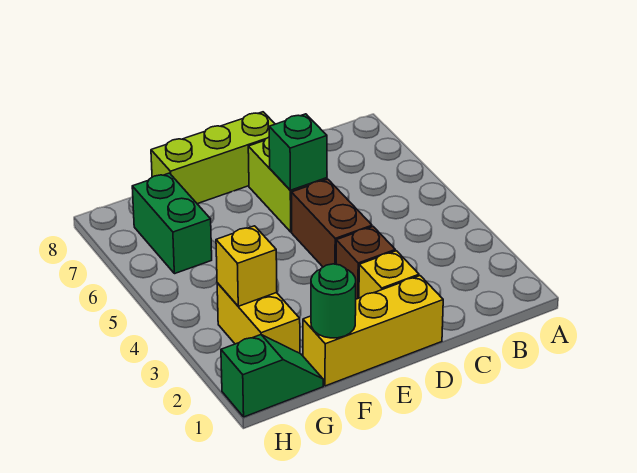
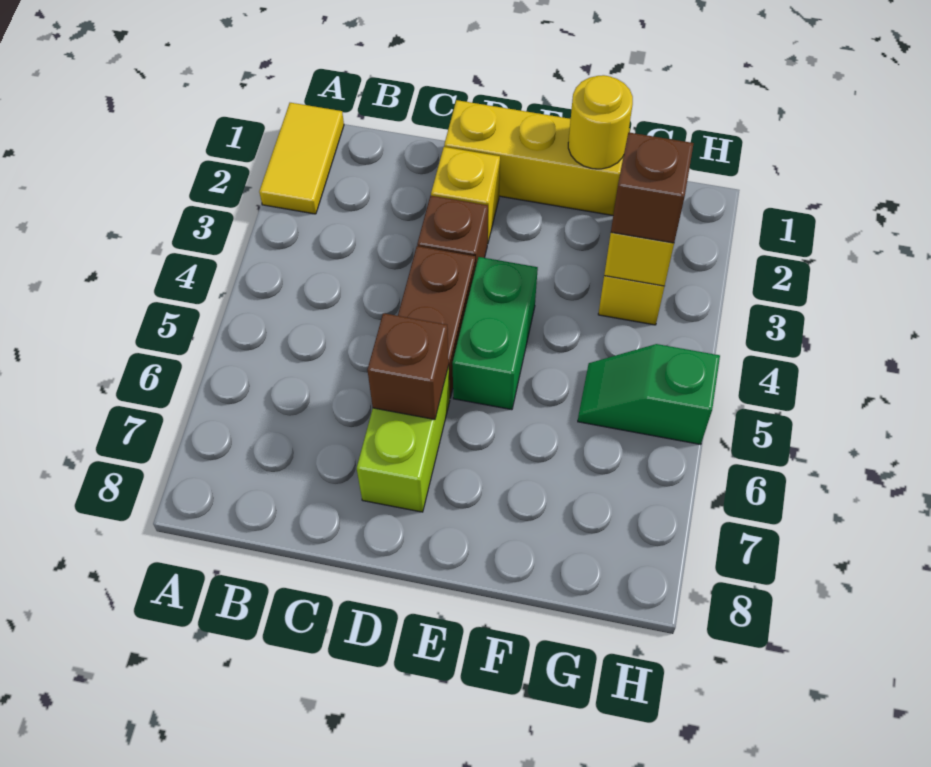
none -> yellow tile A1:A2 level 1
green brick D6 level 2 -> brown brick D6 level 2
lime brick D8:F8 level 1 -> none
green round brick F1 level 2 -> yellow round brick F1 level 2
green slope G1:H1 level 1 top H -> green slope G5:H5 level 1 top H
none -> brown brick G3 level 3
green brick G6:G7 level 1 -> green brick E4:E5 level 1

